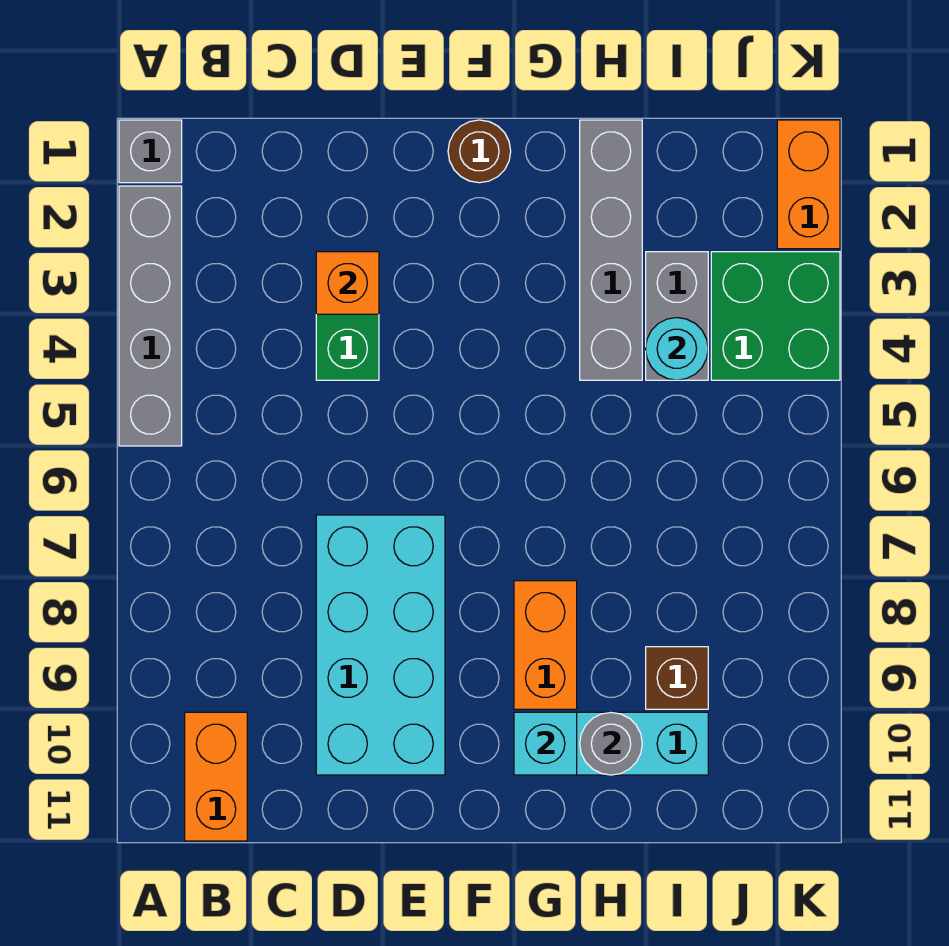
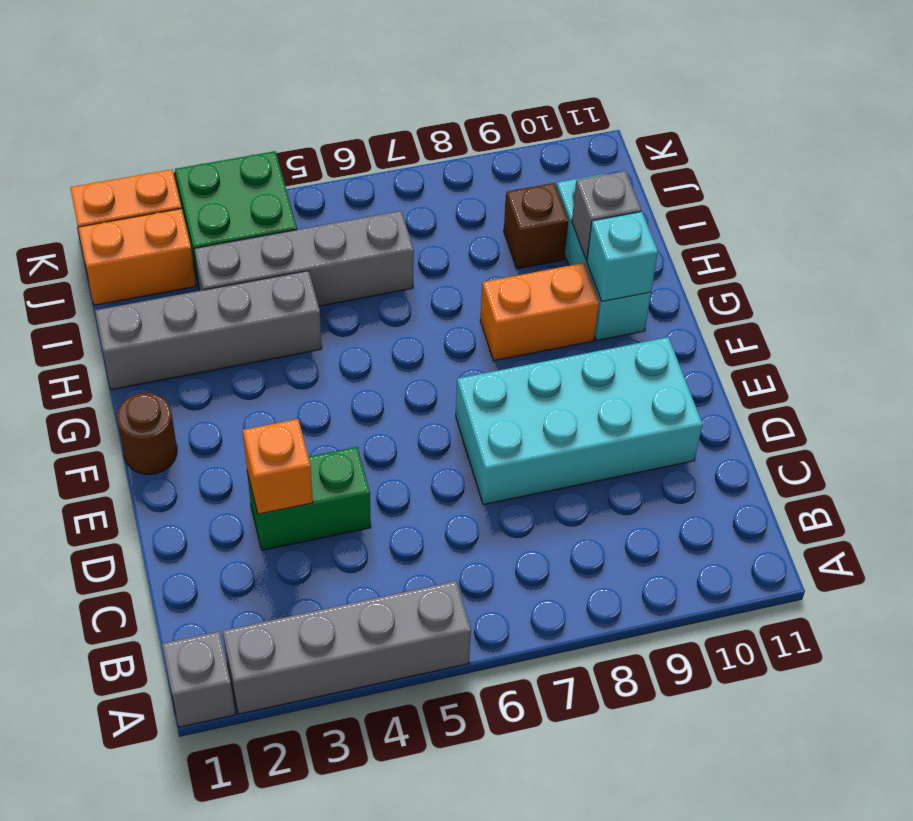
orange brick B10:B11 level 1 -> orange brick J1:J2 level 1
grey round brick H10 level 2 -> grey brick H10 level 2
grey brick I3:I4 level 1 -> grey brick I3:I6 level 1
cyan round brick I4 level 2 -> none

